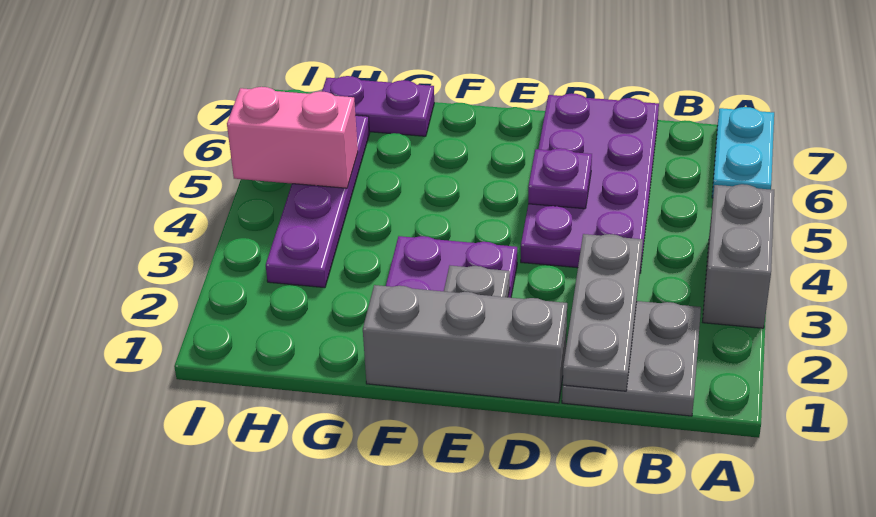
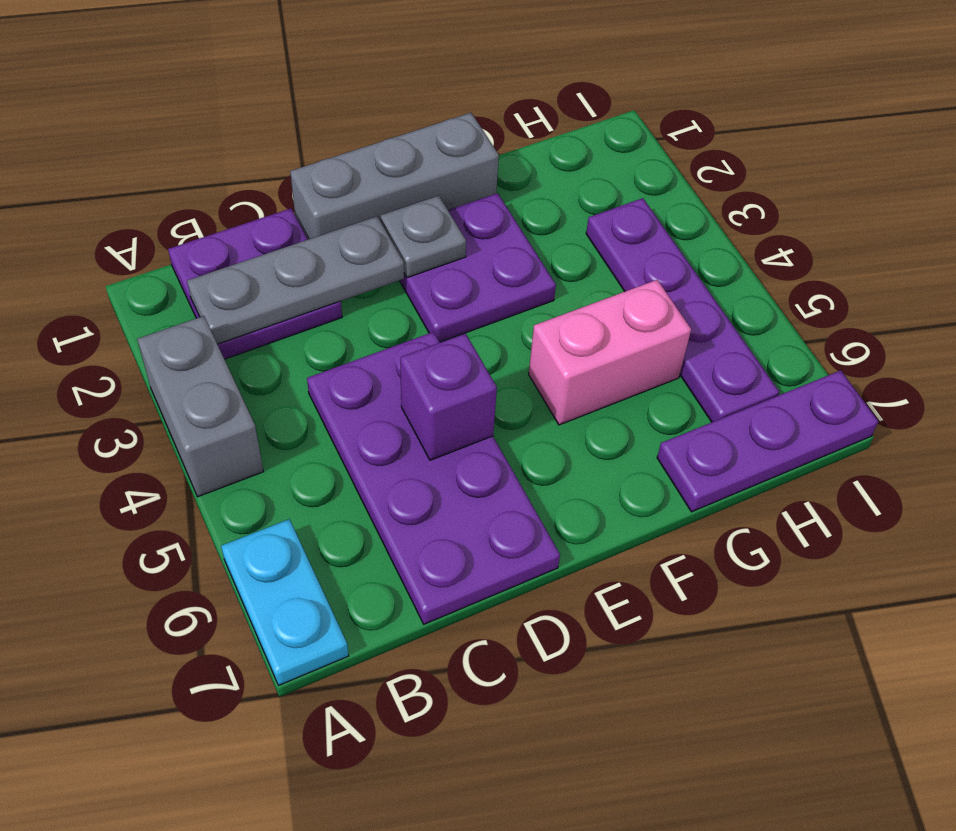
grey plate B1:C2 level 1 -> purple plate B1:C2 level 1
grey plate C1:C3 level 2 -> grey plate B2:D2 level 2
purple plate D5 level 2 -> purple brick D5 level 2
purple plate G7:H7 level 1 -> purple plate G7:I7 level 1
pink brick H5:I5 level 2 -> pink brick F5:G5 level 1

